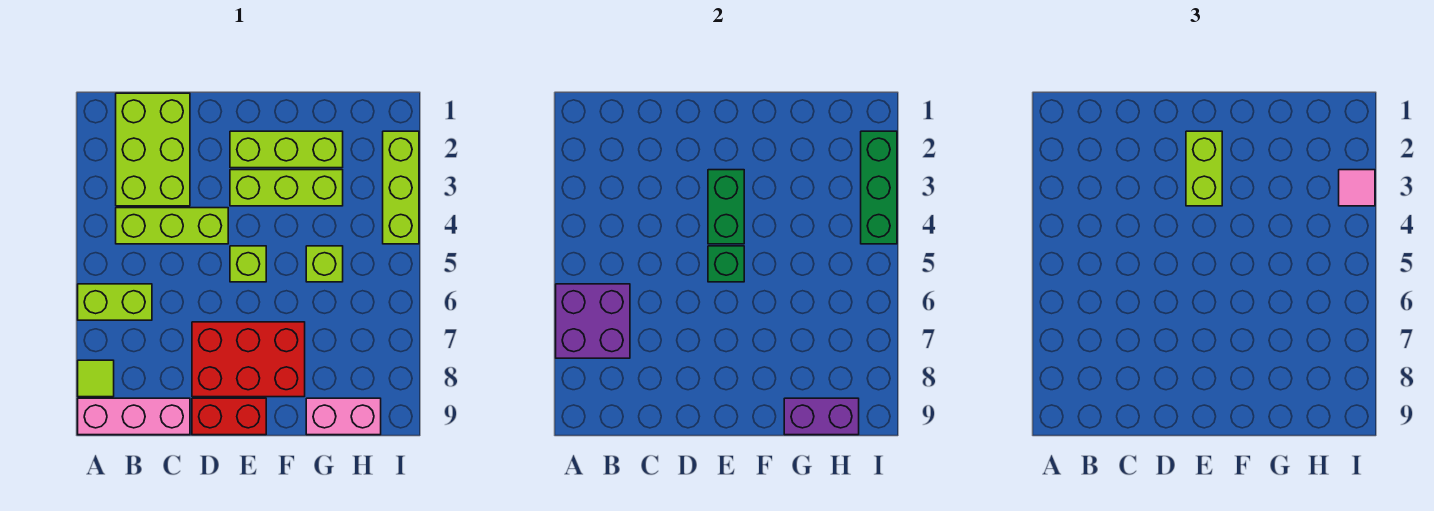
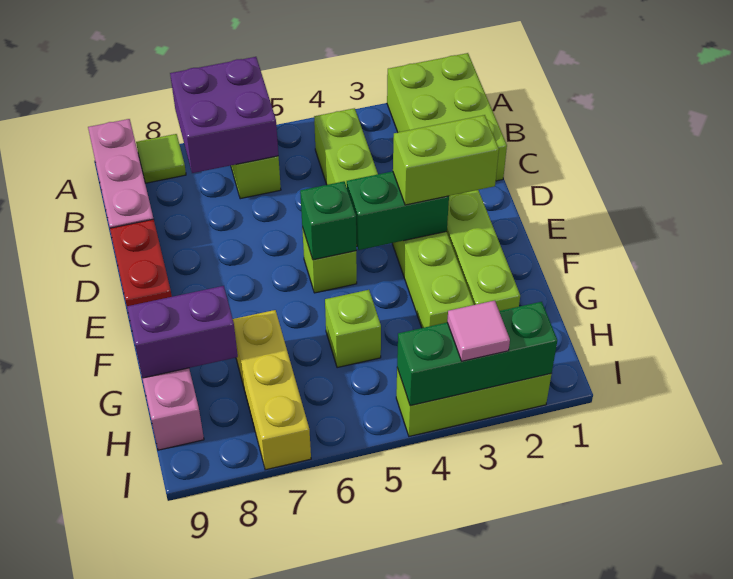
lime brick B1:C3 level 1 -> lime brick A1:C2 level 1
red brick D7:F8 level 1 -> none
none -> yellow brick G7:I7 level 1
purple brick G9:H9 level 2 -> purple brick G8:G9 level 2

